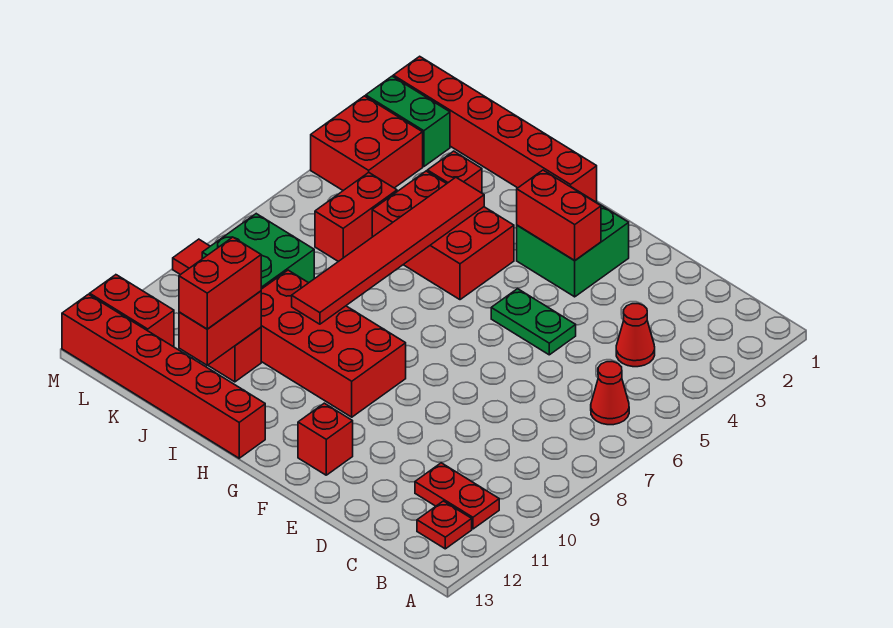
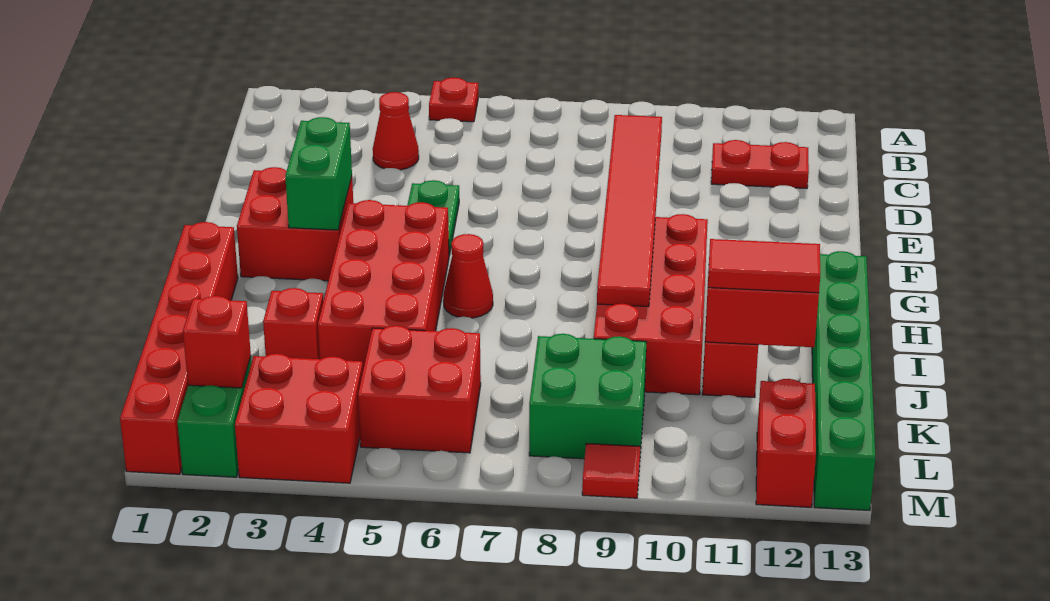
red cone B6 level 1 -> red cone H6 level 1
red plate B11:C11 level 1 -> red plate C11:C12 level 1
red plate B12 level 1 -> red plate A5 level 1
green brick F2:G3 level 1 -> red brick F2:G3 level 1
red brick F3:G3 level 2 -> green brick F3:G3 level 2
red brick F12 level 1 -> red brick L2 level 2
red brick H4:J5 level 1 -> red brick G4:J5 level 1
red brick H13:M13 level 1 -> green brick H13:M13 level 1
red tile I4:I9 level 2 -> red tile D9:I9 level 2
red brick J11:J12 level 3 -> red tile J11:J12 level 3
red brick K5:K6 level 1 -> red brick K5:L6 level 1

